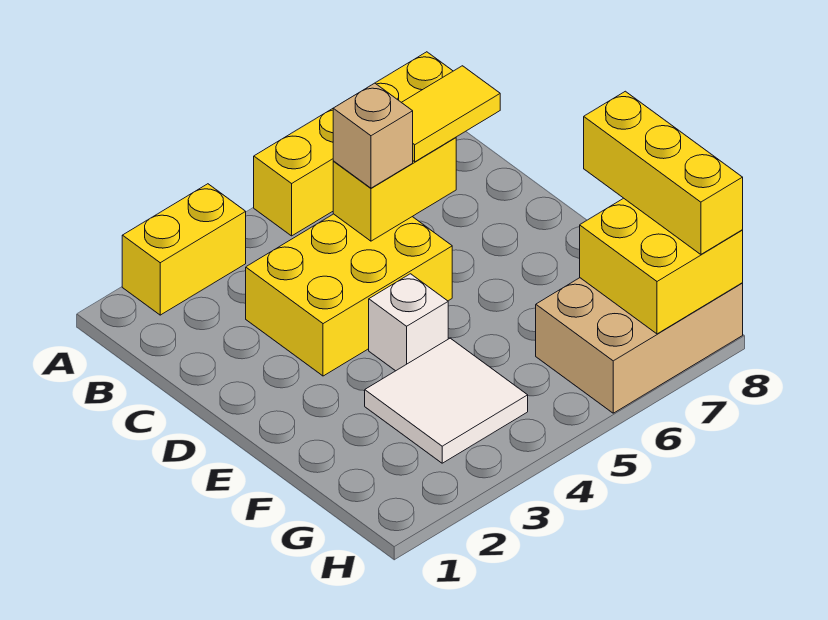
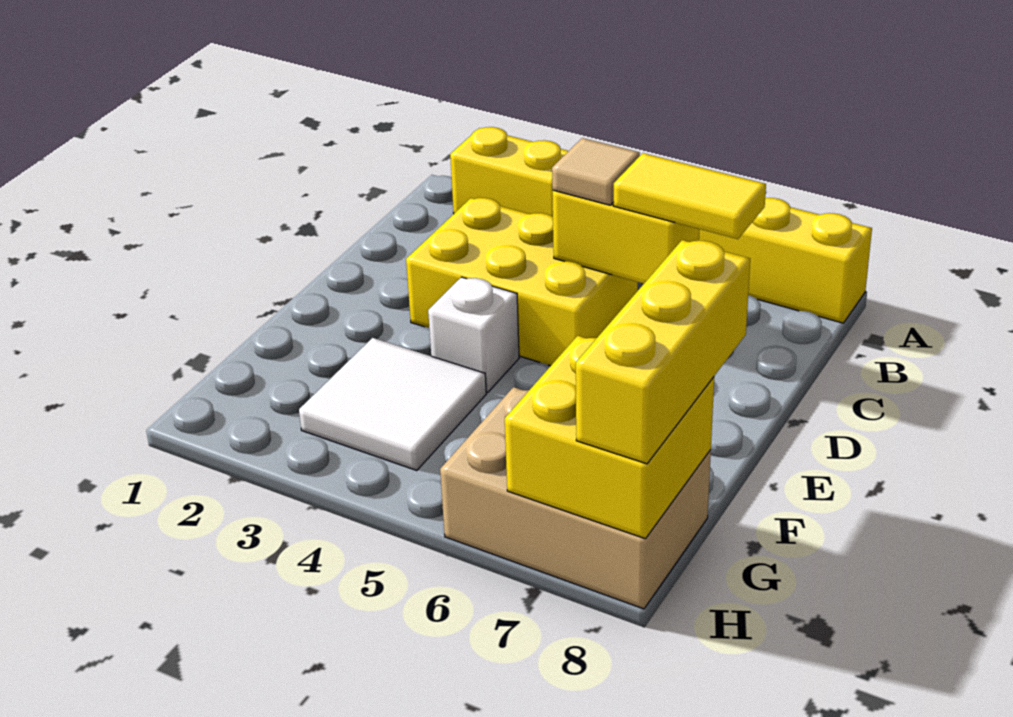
tan brick C5 level 3 -> tan tile C5 level 3

